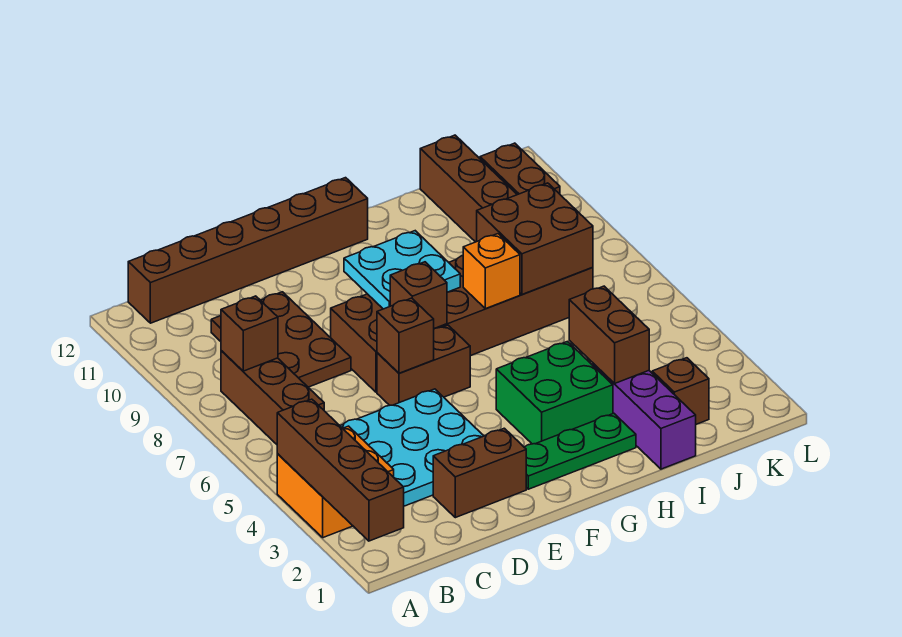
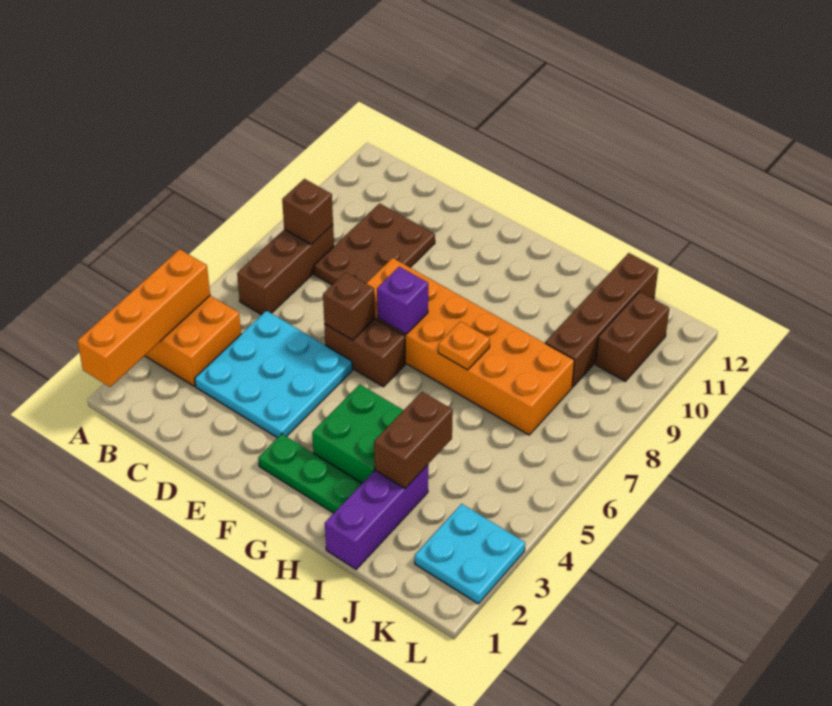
brown brick A1:A4 level 2 -> orange brick A1:A4 level 2
brown brick B12:G12 level 1 -> none
brown brick D2:E2 level 1 -> none
brown brick E7:J8 level 1 -> orange brick E7:J8 level 1
brown brick F7 level 2 -> purple brick F7 level 2
cyan plate F8:G9 level 2 -> cyan plate K2:L3 level 1
orange brick H7 level 2 -> orange plate H7 level 2
brown brick I7:J8 level 2 -> none
brown brick J2 level 1 -> none

